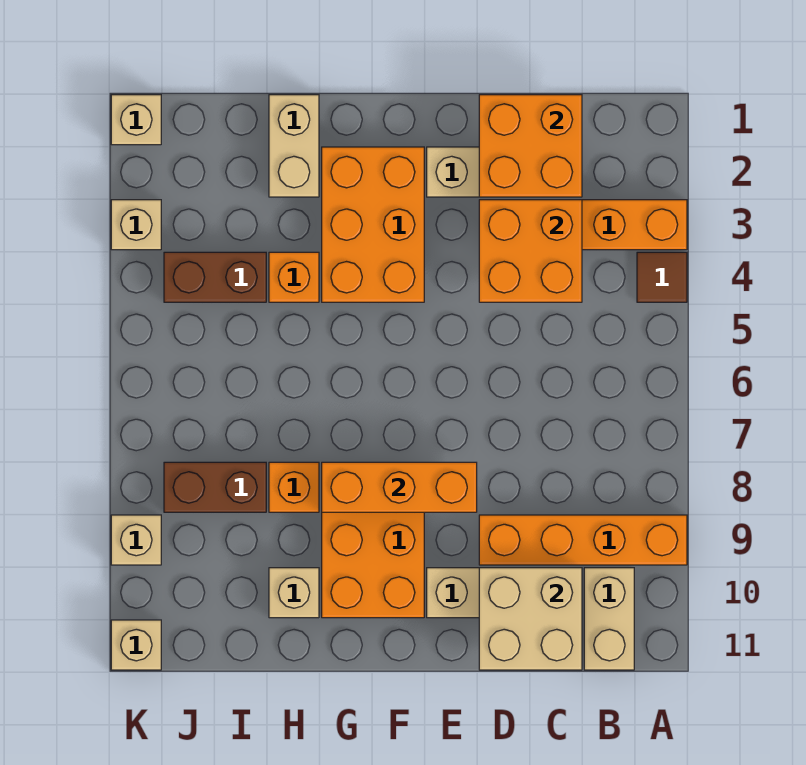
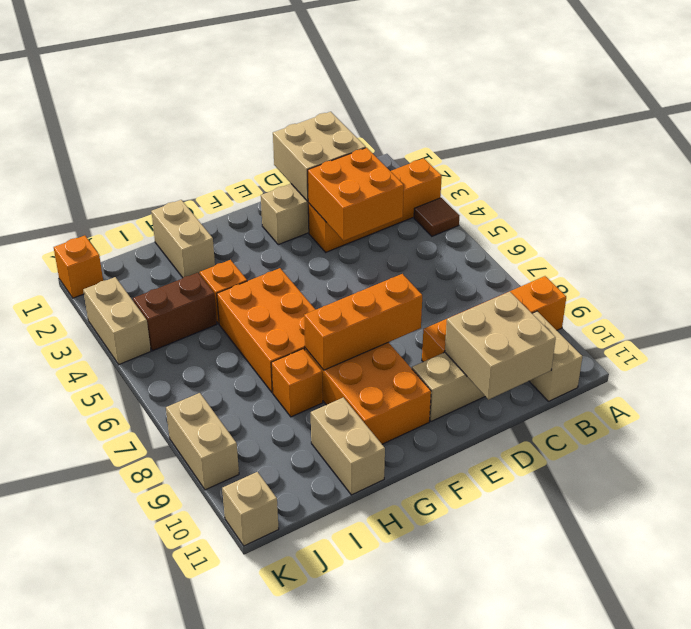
orange brick C1:D2 level 2 -> tan brick C1:D2 level 2
orange brick F2:G4 level 1 -> orange brick G5:H7 level 1
tan brick H10 level 1 -> tan brick H10:H11 level 1
brown brick I8:J8 level 1 -> none
tan brick K1 level 1 -> orange brick K1 level 1
tan brick K3 level 1 -> tan brick K3:K4 level 1
tan brick K9 level 1 -> tan brick K8:K9 level 1

